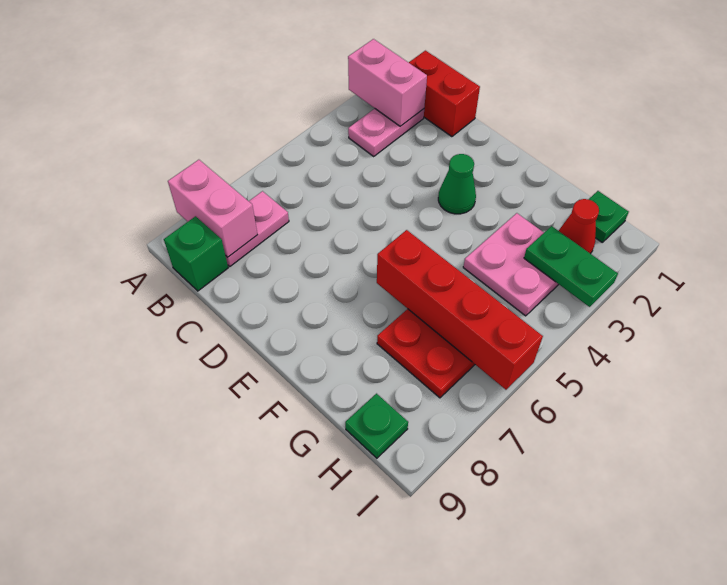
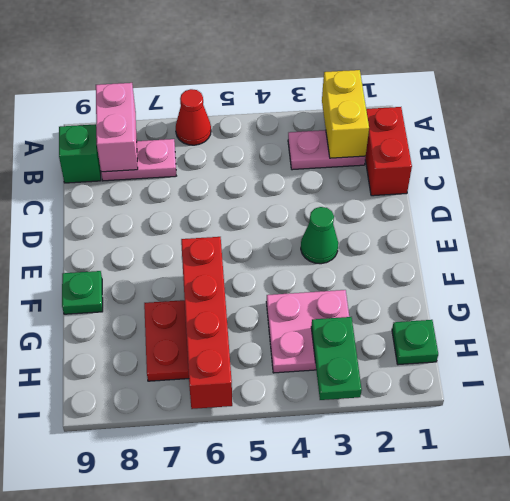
pink brick A2:B2 level 2 -> yellow brick A2:B2 level 2
red cone H2 level 1 -> red cone A6 level 1
green plate H9 level 1 -> green plate F9 level 1

